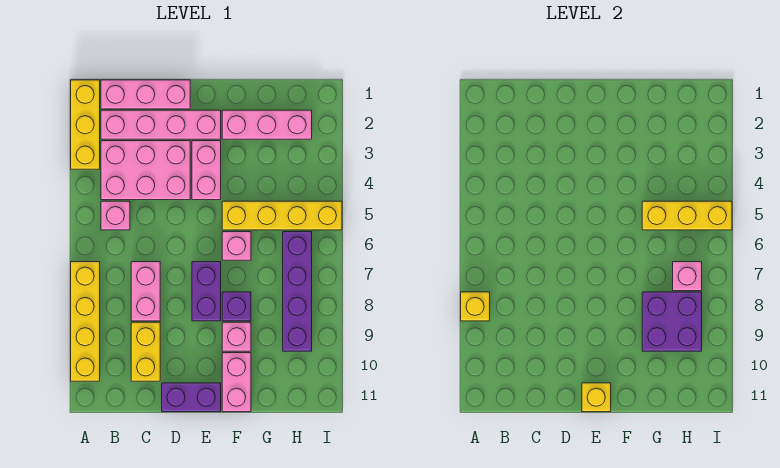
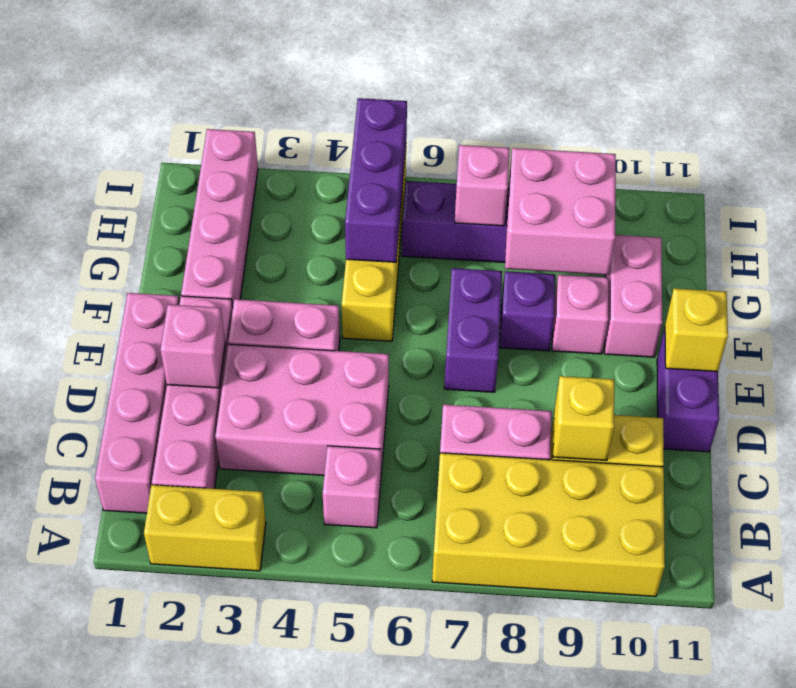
yellow brick A1:A3 level 1 -> yellow brick A2:A3 level 1
yellow brick A7:A10 level 1 -> yellow brick A7:B10 level 1
yellow brick A8 level 2 -> yellow brick C9 level 2
pink brick B1:D1 level 1 -> pink brick B1:E1 level 1
pink brick B3:D4 level 1 -> pink brick C3:D5 level 1
purple brick E7:E8 level 1 -> purple brick E7:F7 level 1
pink brick F2:H2 level 1 -> pink brick F2:I2 level 1
pink brick F6 level 1 -> pink brick D2 level 2
pink brick F10:F11 level 1 -> pink brick F10:G10 level 1
yellow brick G5:I5 level 2 -> purple brick G5:I5 level 2
purple brick G8:H9 level 2 -> pink brick G8:H9 level 2

